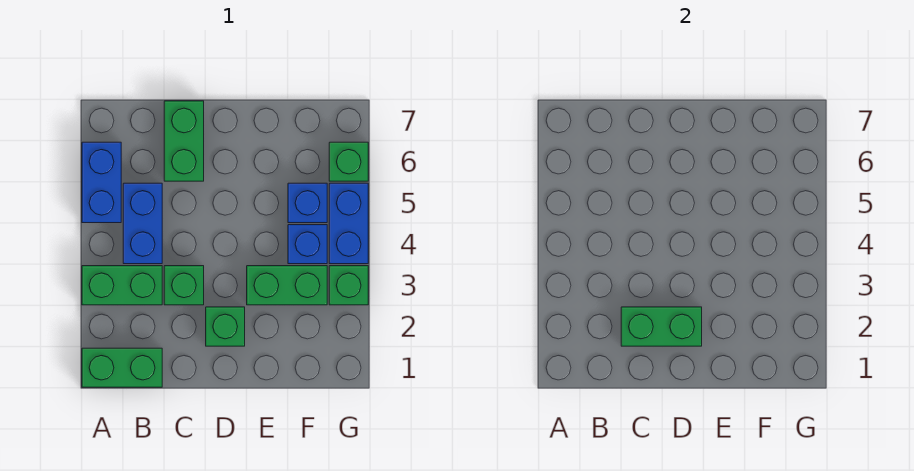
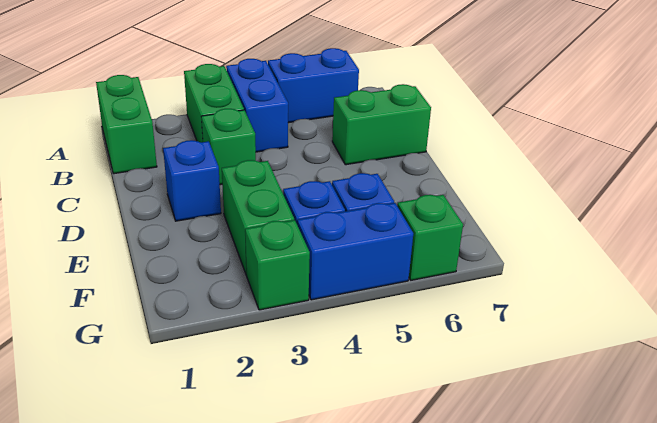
blue brick B4:B5 level 1 -> blue brick A4:B4 level 1
green brick C2:D2 level 2 -> none
green brick D2 level 1 -> blue brick D2 level 1

